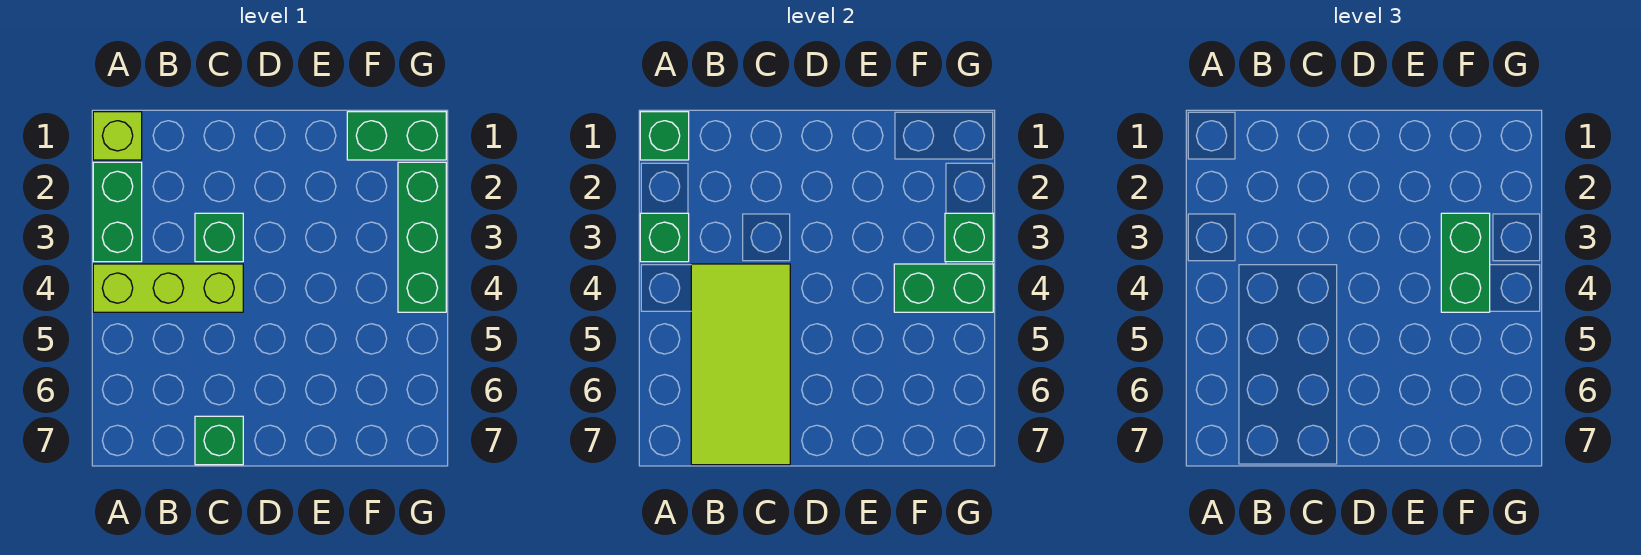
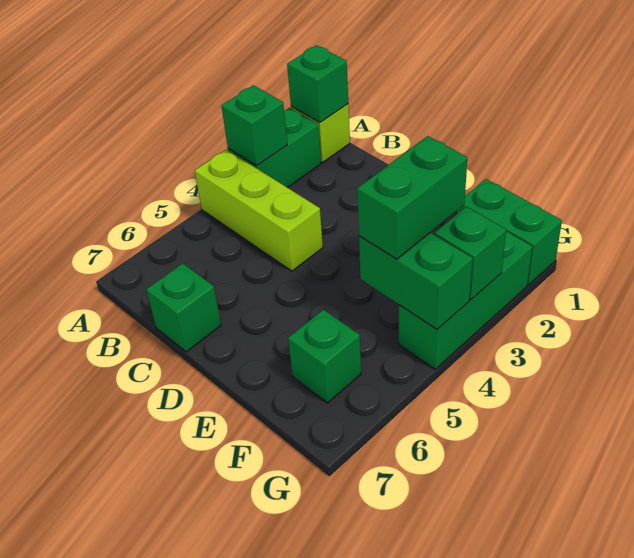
lime tile B4:C7 level 2 -> none
green brick C3 level 1 -> green brick F6 level 1

